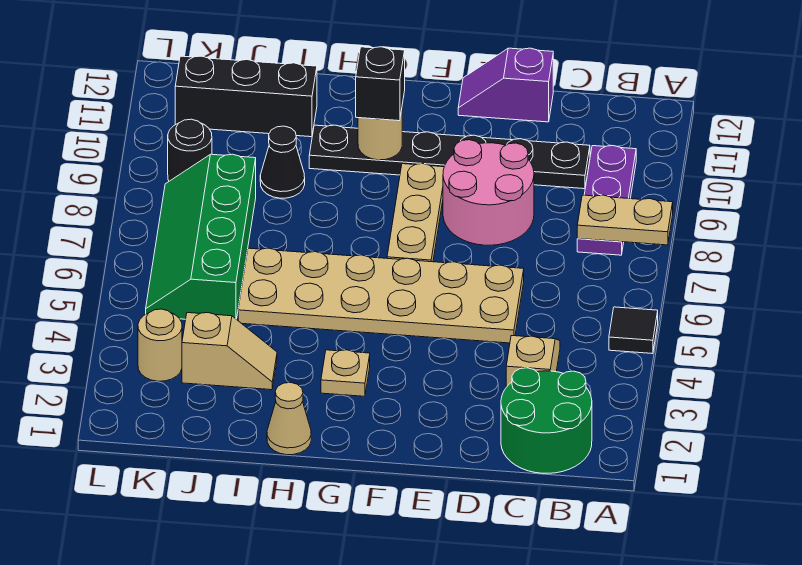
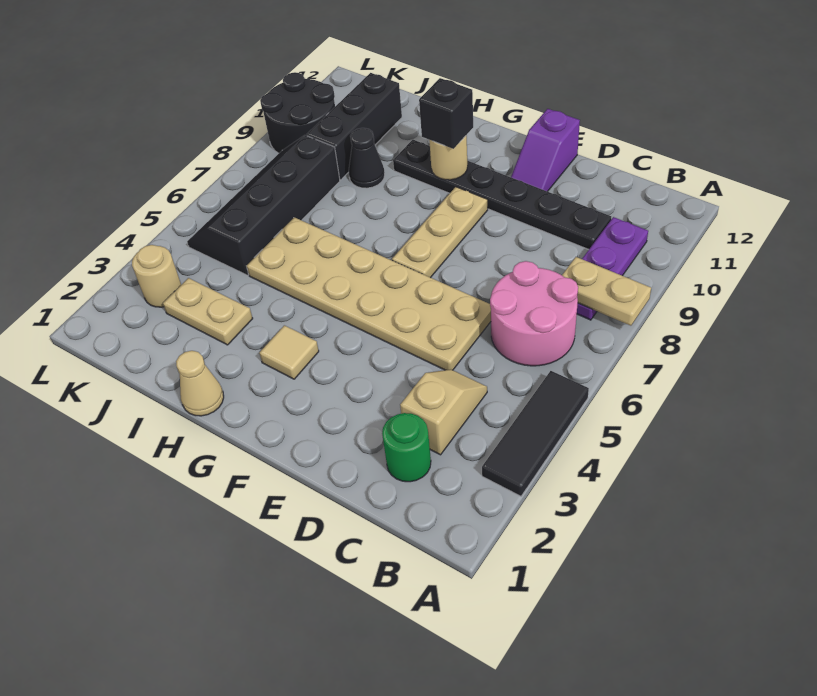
black tile A5 level 1 -> black tile A3:A5 level 1
green round brick B1:C2 level 1 -> green round brick C2 level 1
pink round brick D8:E9 level 1 -> pink round brick B6:C7 level 1
purple slope D12:E12 level 1 top D -> purple slope E11:E12 level 1 top 12
tan plate G3 level 1 -> tan tile G3 level 1
tan slope I3:J3 level 1 top J -> tan plate I3:J3 level 1
black brick I11:K11 level 1 -> black brick J9:J11 level 1
green slope J5:K8 level 1 top J -> black slope J5:K8 level 1 top J
black round brick K9 level 1 -> black round brick K9:L10 level 1

